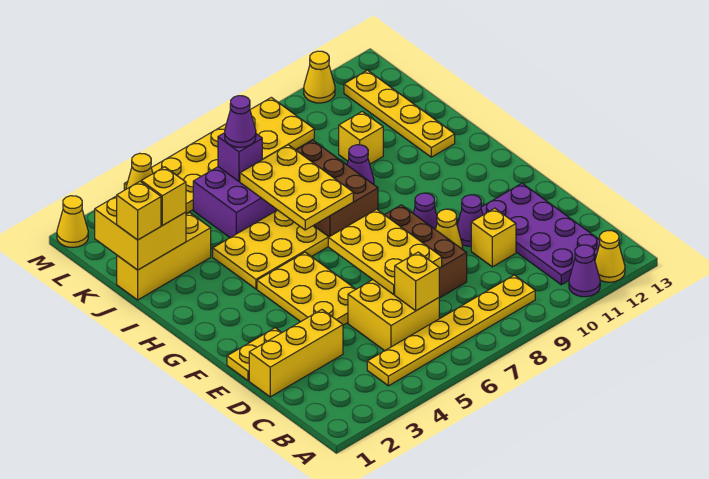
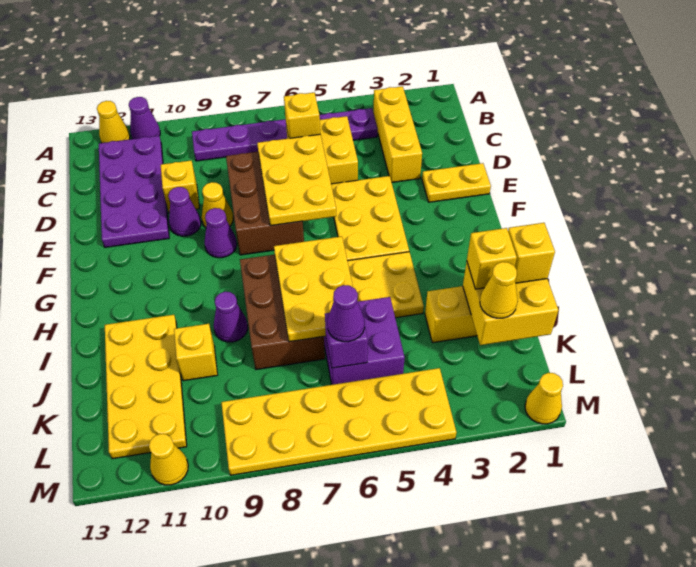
yellow plate B4:B9 level 1 -> purple plate B4:B9 level 1
yellow brick D1:D3 level 1 -> yellow brick B3:D3 level 1
yellow plate I12:L12 level 1 -> yellow plate I11:L12 level 1

